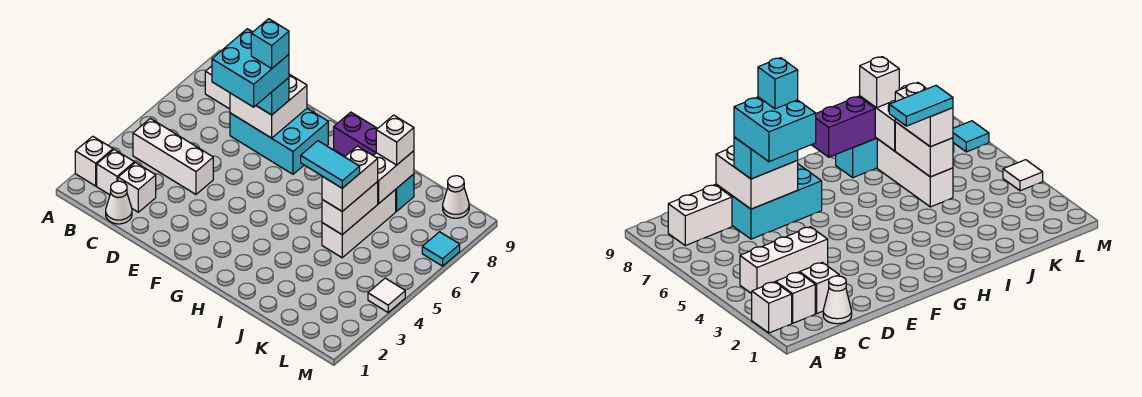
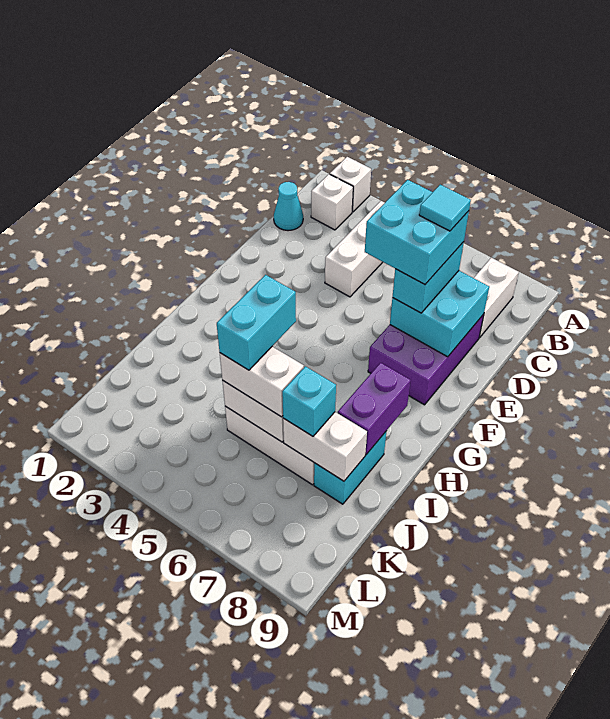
white cone C1 level 1 -> cyan cone C1 level 1
white brick C2 level 1 -> none
cyan brick D7:F8 level 1 -> purple brick D7:F8 level 1
white brick D7:E8 level 2 -> cyan brick D7:E8 level 2
cyan brick E7 level 5 -> cyan brick J7 level 3
cyan tile I5:J5 level 4 -> cyan brick I5:J5 level 4
white brick J8 level 3 -> none
white cone L9 level 1 -> none
white tile M4 level 1 -> none
cyan tile M7 level 1 -> cyan tile D7 level 5

